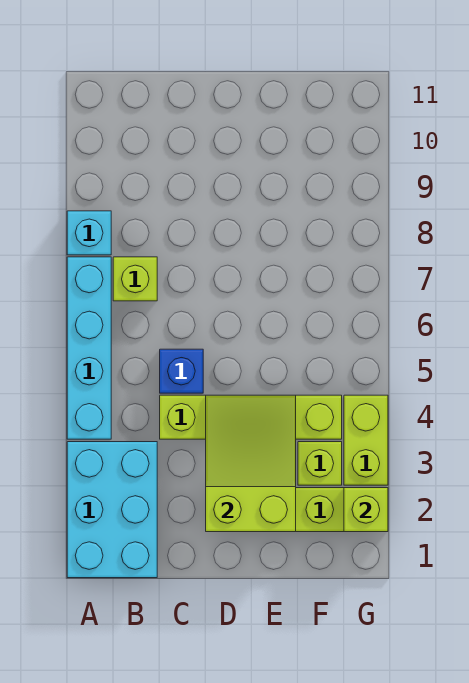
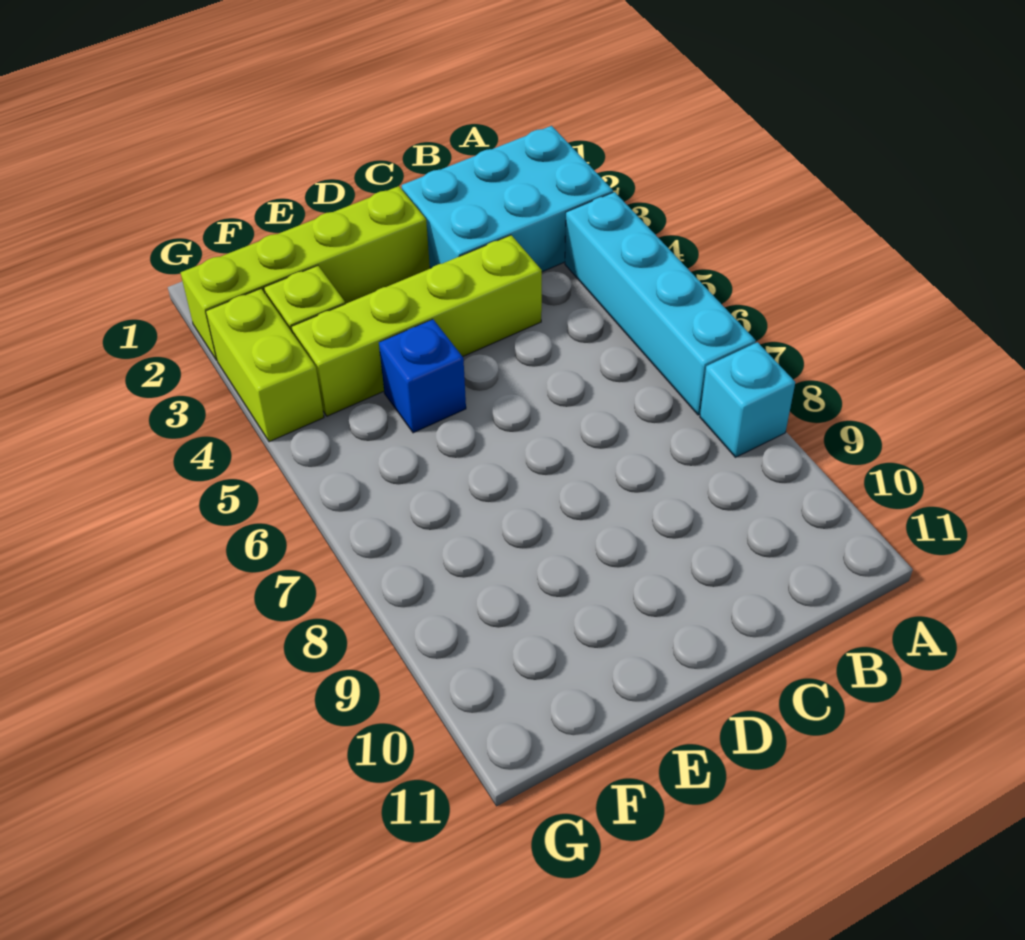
cyan brick A1:B3 level 1 -> cyan brick A2:C3 level 1
lime brick B7 level 1 -> none
blue brick C5 level 1 -> blue brick E5 level 1
lime slope D2:E4 level 2 top 2 -> none
lime brick G2 level 2 -> none

